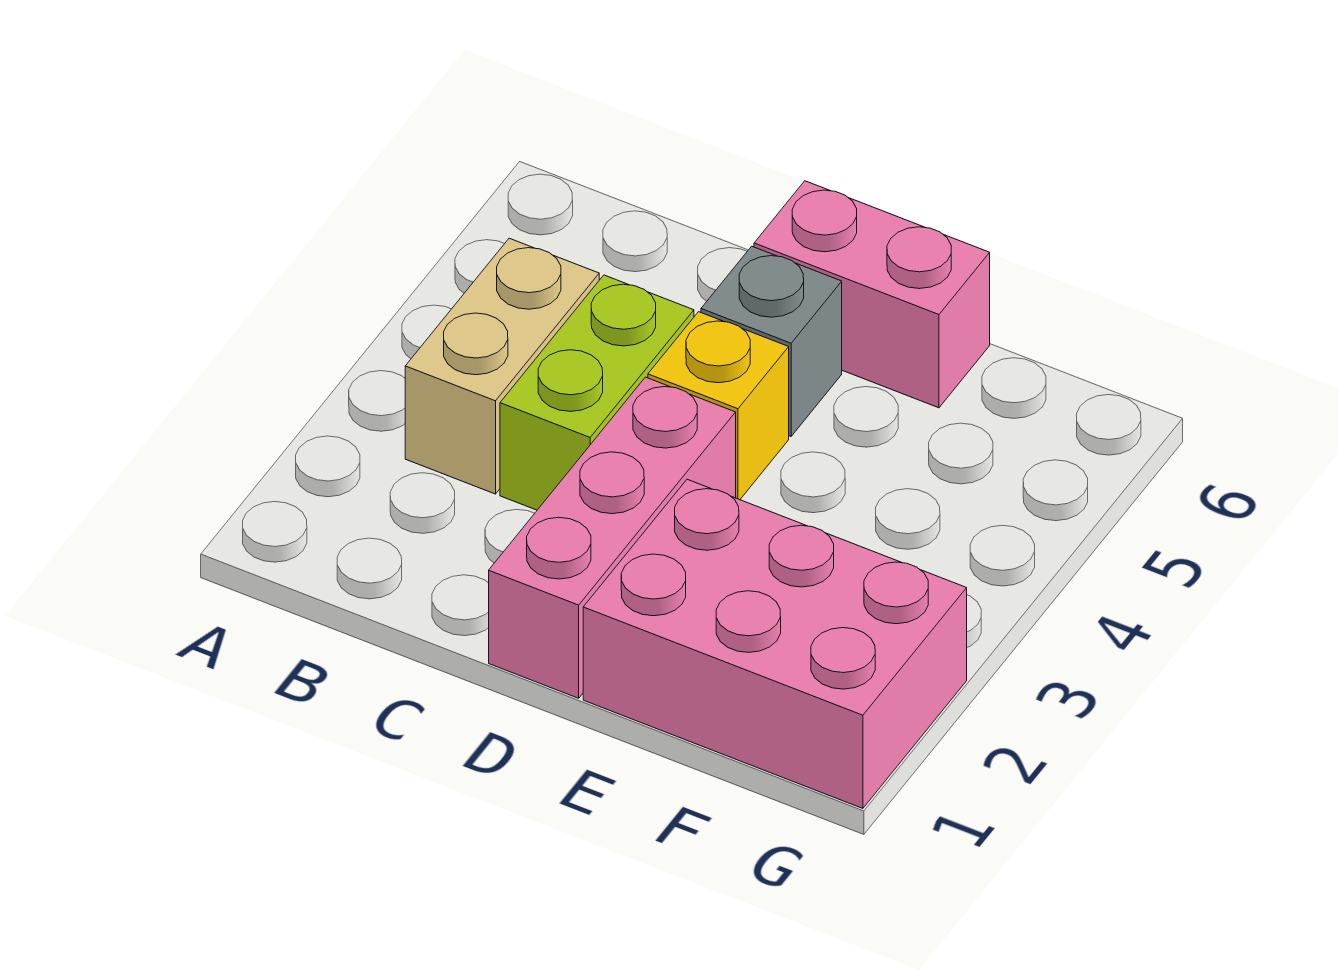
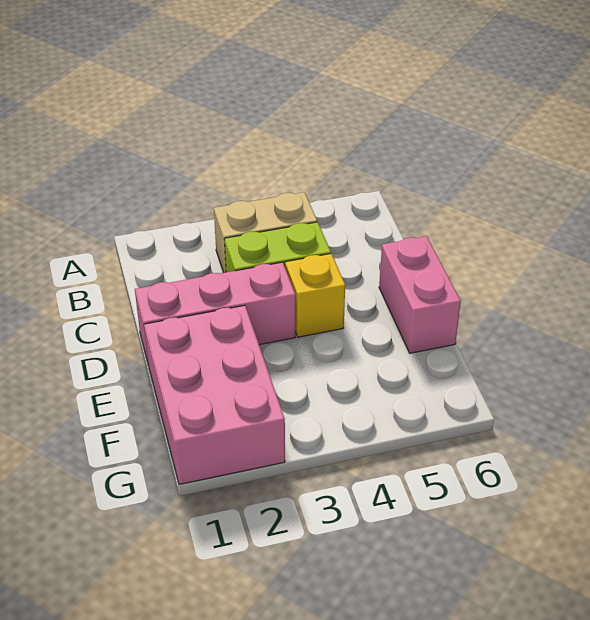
grey brick D5 level 1 -> none

